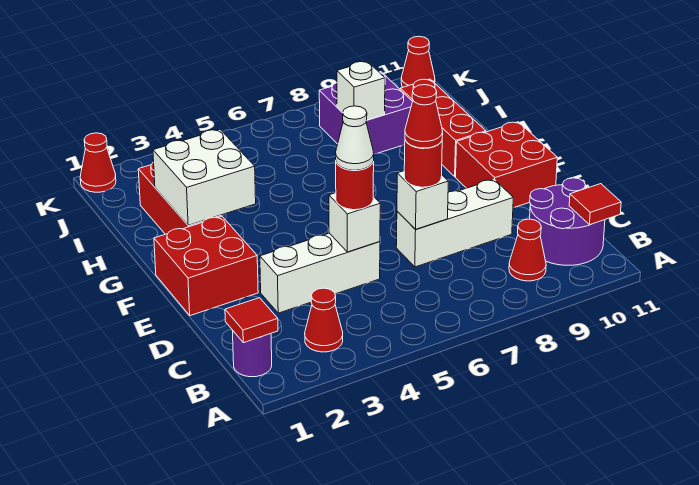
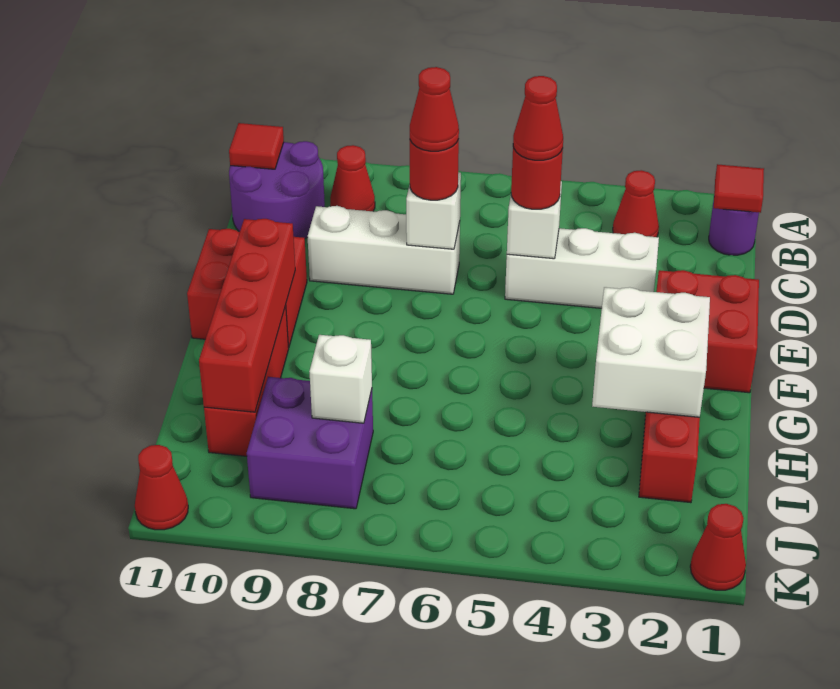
white cone D5 level 4 -> red cone D5 level 4
none -> red brick F10:I10 level 2

